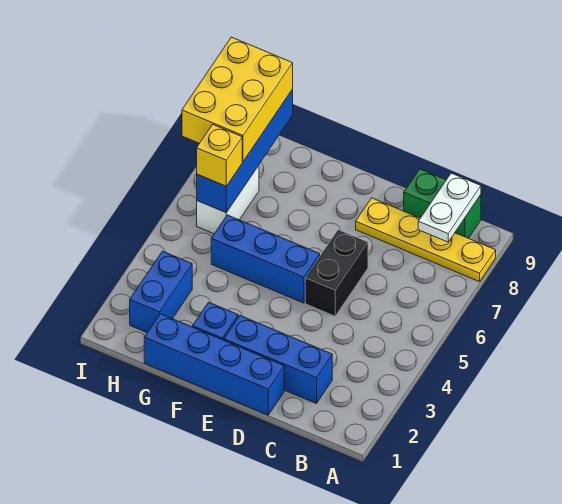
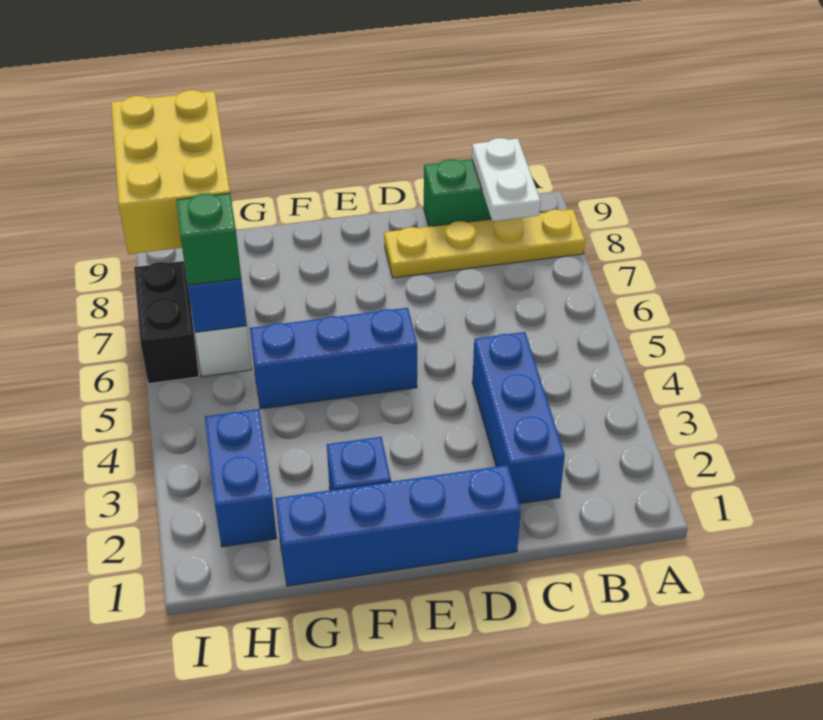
blue brick C2:E2 level 1 -> blue brick C2:C4 level 1
black brick D5:D6 level 1 -> black brick I6:I7 level 1
yellow brick H6 level 3 -> green brick H6 level 3

